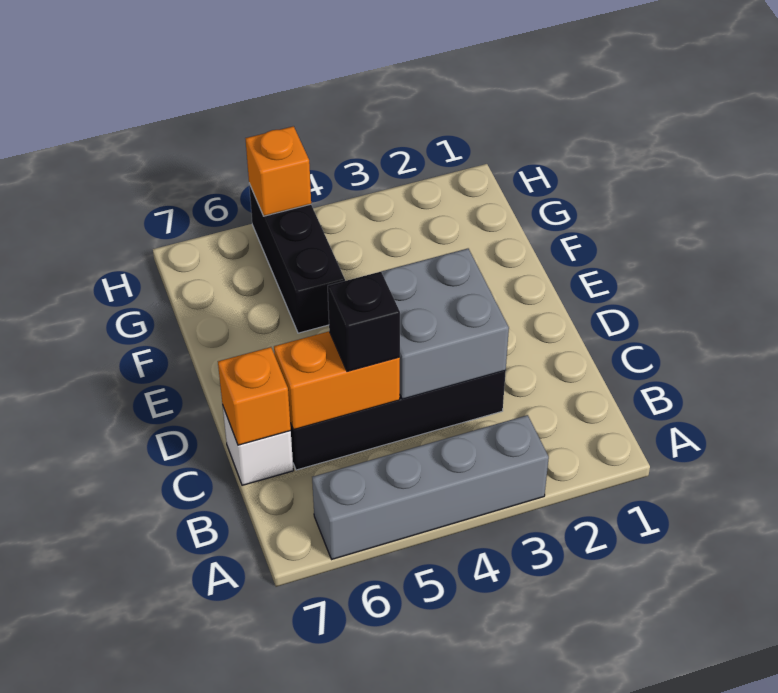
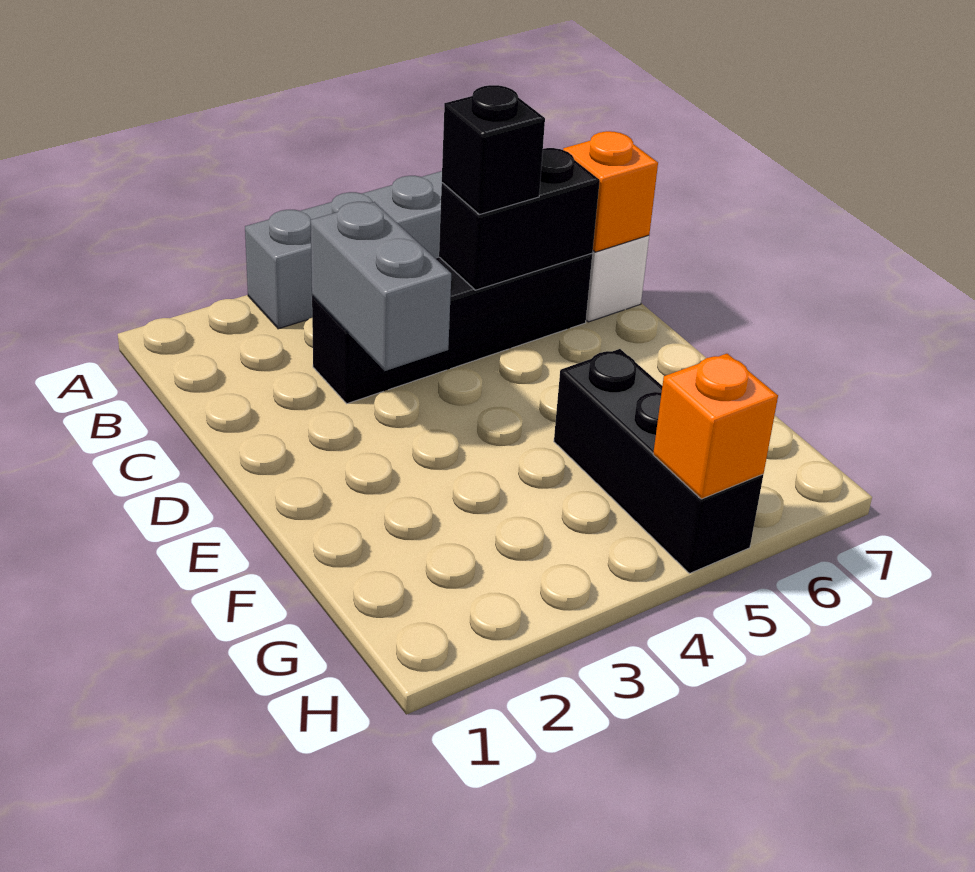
grey brick C3:D4 level 2 -> grey brick C3:D3 level 2
orange brick C5:C6 level 2 -> black brick C5:C6 level 2

